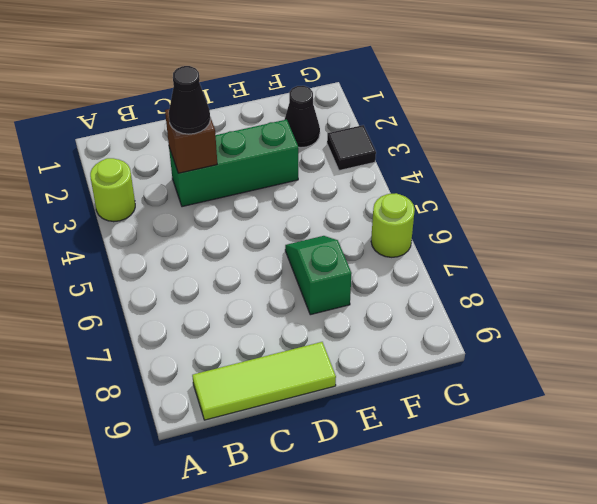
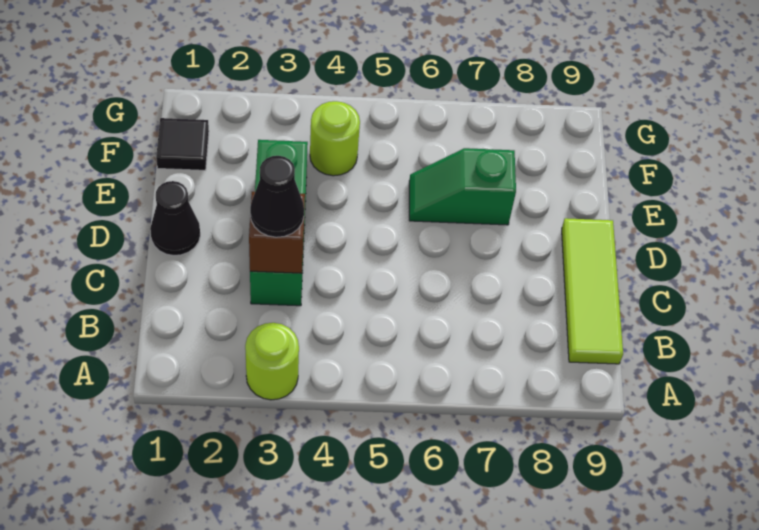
black cone F2 level 1 -> black cone D1 level 1
black tile G3 level 1 -> black tile F1 level 1
lime round brick G6 level 1 -> lime round brick F4 level 1

